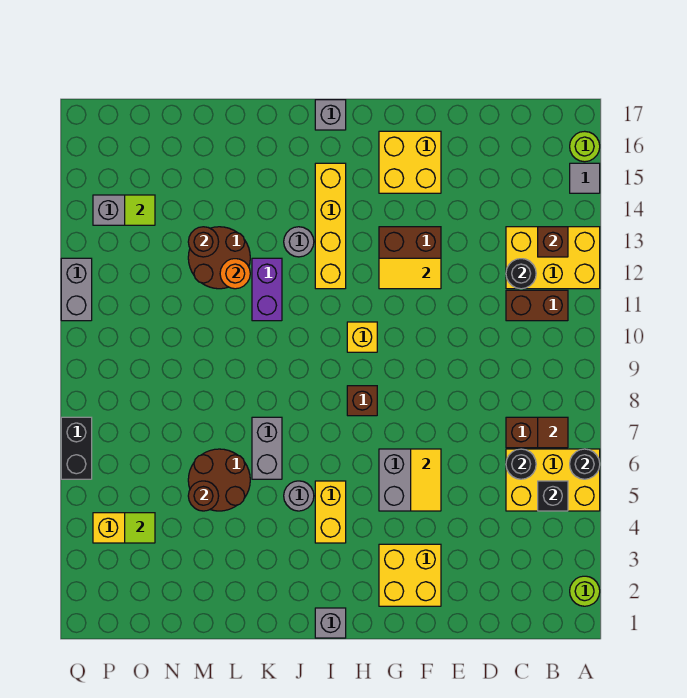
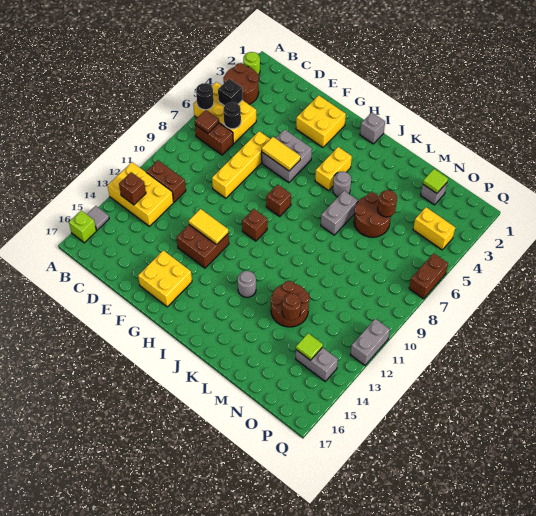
none -> brown round brick A3:B4 level 1
lime round brick A16 level 1 -> lime brick A16 level 1
black round brick C12 level 2 -> none
yellow tile F5:F6 level 2 -> yellow tile F6:G6 level 2
yellow brick H10 level 1 -> brown brick H10 level 1
yellow brick I12:I15 level 1 -> yellow brick E6:E9 level 1
grey brick I17 level 1 -> grey brick N2 level 1
purple brick K11:K12 level 1 -> none
orange round brick L12 level 2 -> none
lime tile O4 level 2 -> lime tile N2 level 2
black brick Q6:Q7 level 1 -> brown brick Q6:Q7 level 1

